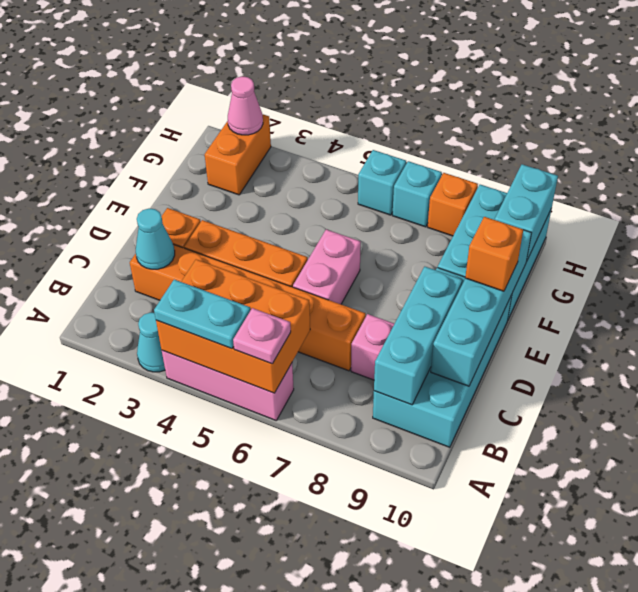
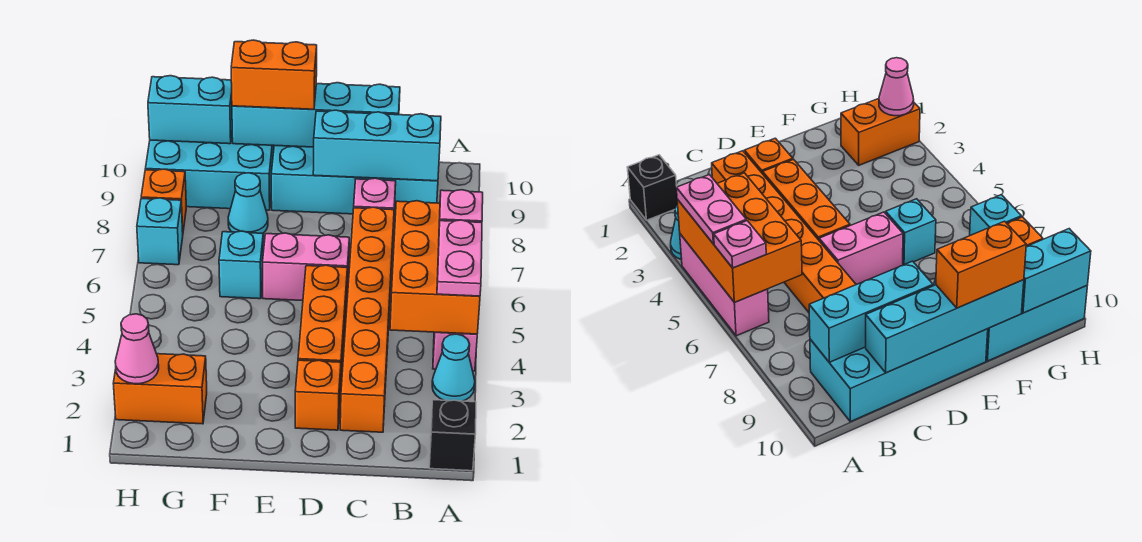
none -> black brick A1 level 1
cyan plate A4:A5 level 3 -> pink plate A4:A5 level 3
cyan cone C2 level 2 -> cyan cone F8 level 1
orange brick E10 level 3 -> orange brick E10:F10 level 3
cyan brick H6 level 1 -> cyan brick F6 level 1

